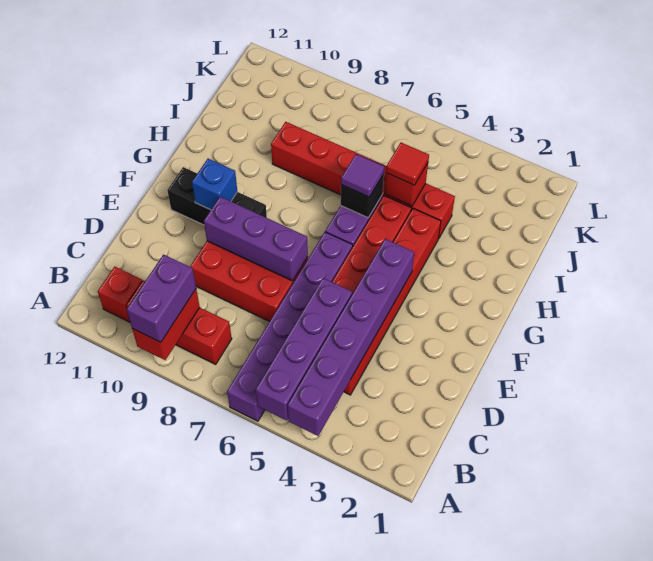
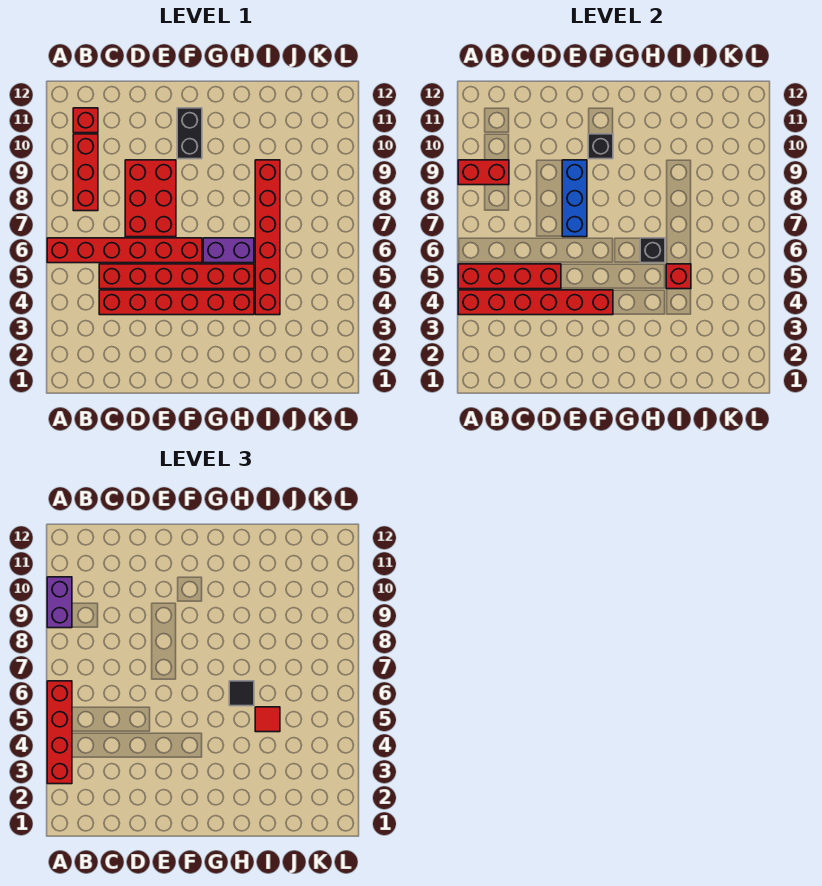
none -> red brick A3:A6 level 3
purple brick A4:F4 level 2 -> red brick A4:F4 level 2
purple brick A5:D5 level 2 -> red brick A5:D5 level 2
purple brick A6:F6 level 1 -> red brick A6:F6 level 1
purple brick A9:B9 level 3 -> purple brick A9:A10 level 3
purple brick E7:E9 level 2 -> blue brick E7:E9 level 2
black brick F9:F11 level 1 -> black brick F10:F11 level 1
blue brick F10 level 2 -> black brick F10 level 2
purple tile H6 level 3 -> black tile H6 level 3

